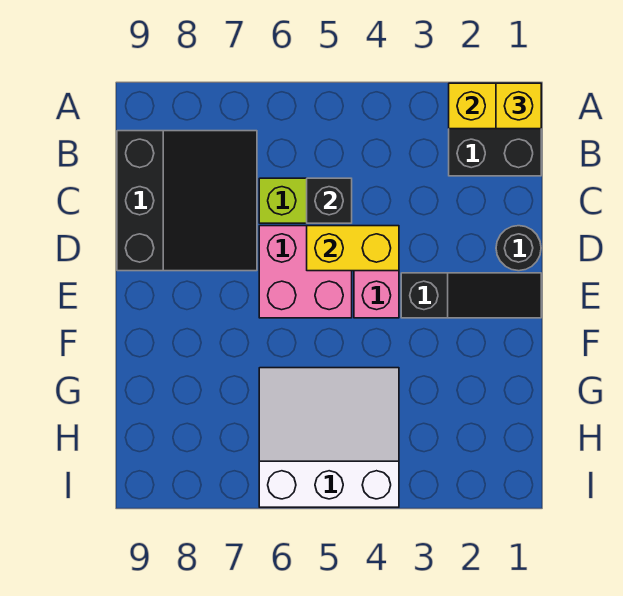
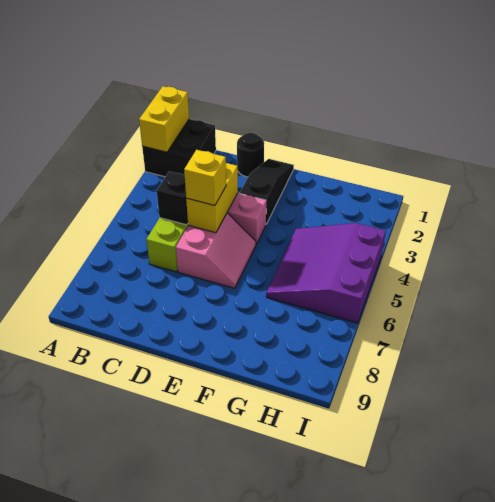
yellow brick A1 level 3 -> yellow brick D5 level 3
black slope B7:D9 level 1 top 9 -> none
pink brick D5:E6 level 1 -> pink slope D5:E6 level 1 top D
white slope G4:I6 level 1 top I -> purple slope G4:I6 level 1 top I

